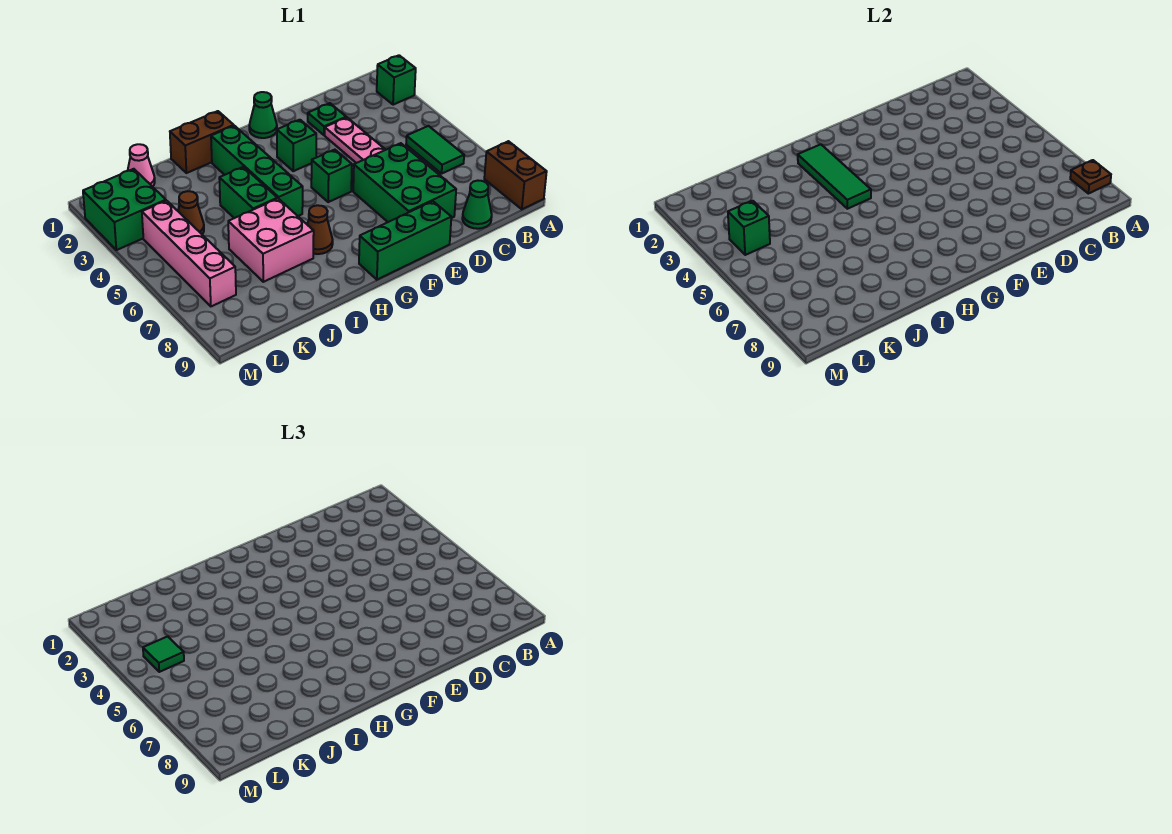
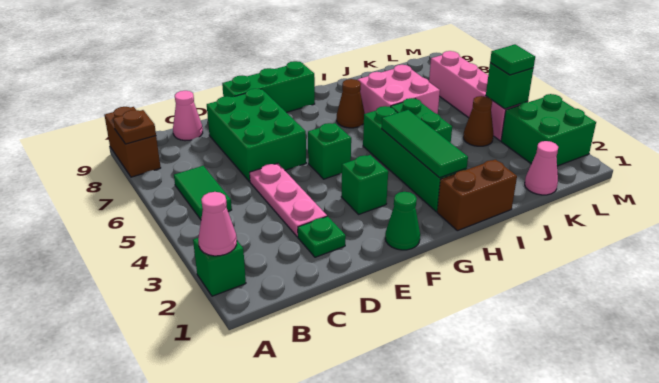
none -> pink cone A2 level 2
green cone C9 level 1 -> pink cone C9 level 1

